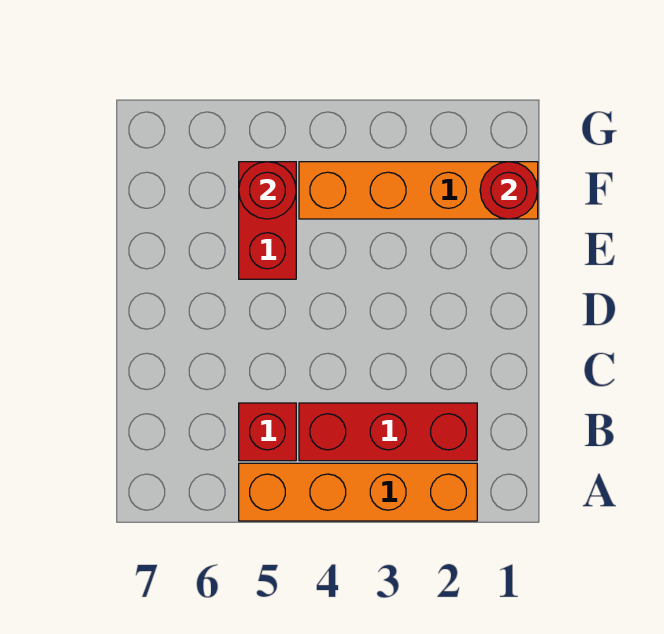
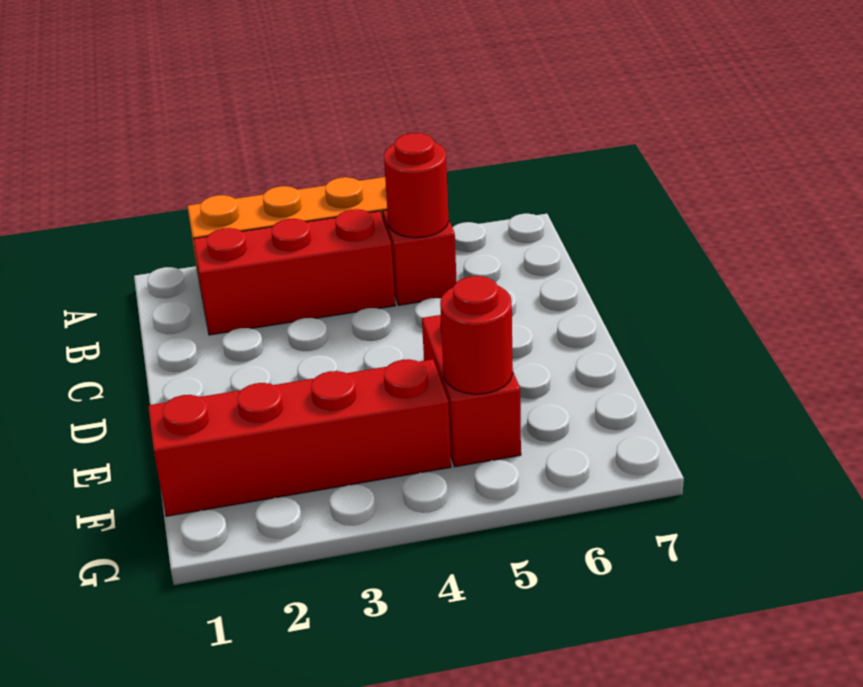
orange brick F1:F4 level 1 -> red brick F1:F4 level 1
red round brick F1 level 2 -> red round brick B5 level 2

